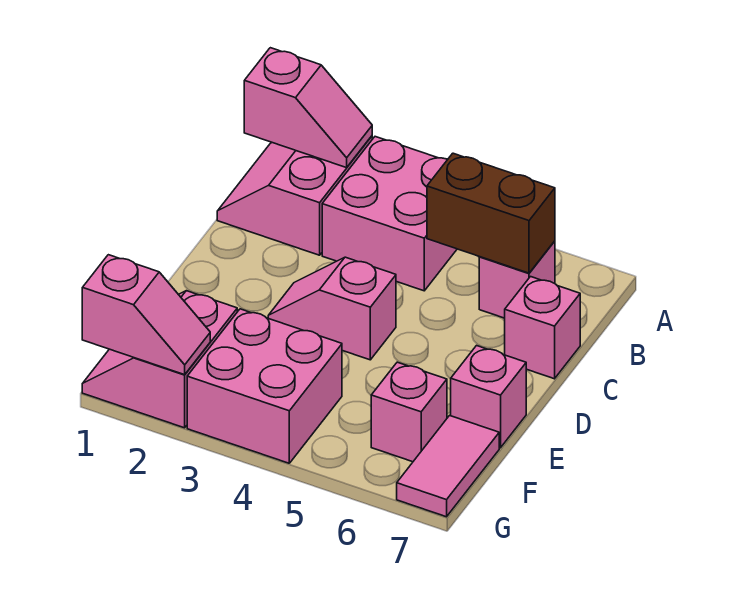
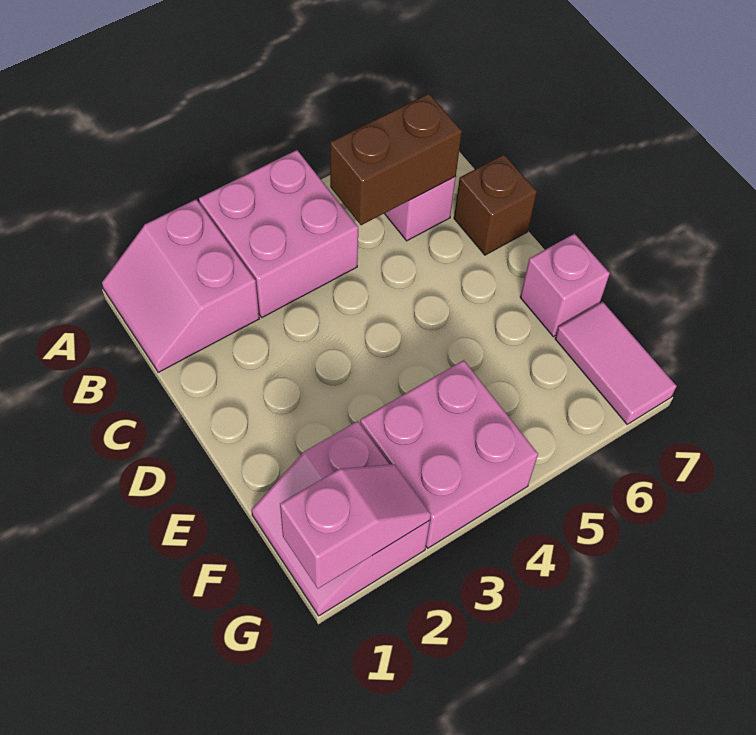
pink slope A1:A2 level 2 top 1 -> none
pink brick C7 level 1 -> brown brick C7 level 1
pink slope D3:D4 level 1 top 4 -> none
pink brick F6 level 1 -> none

